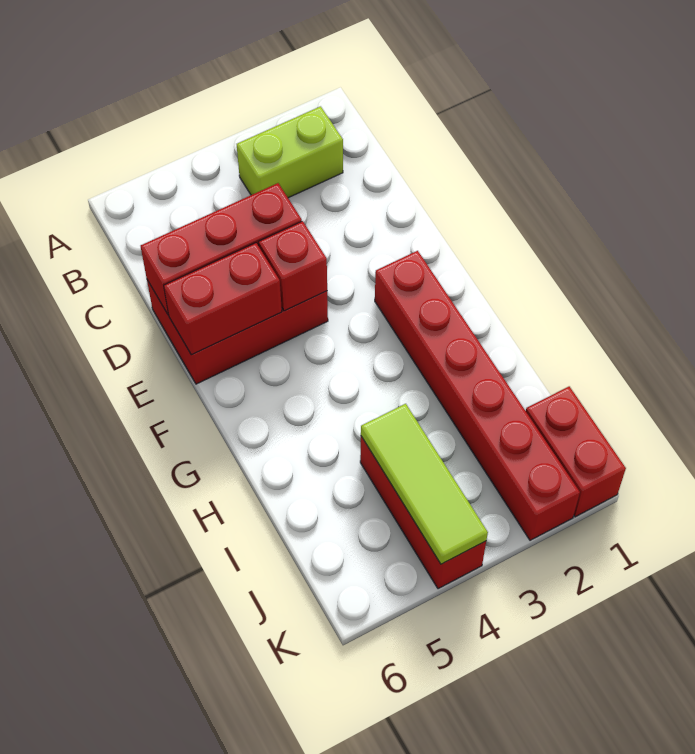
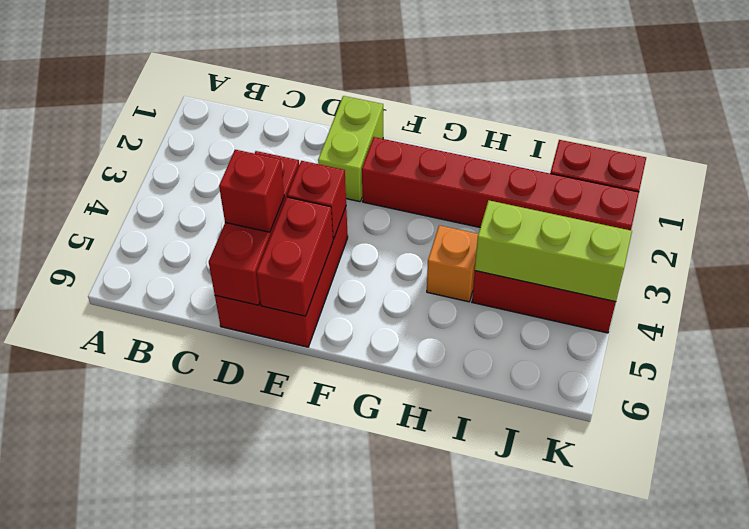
lime brick B2:B3 level 1 -> lime brick E1:E2 level 1
none -> red brick D5 level 3
none -> orange brick H4 level 1
lime tile I4:K4 level 2 -> lime brick I4:K4 level 2

